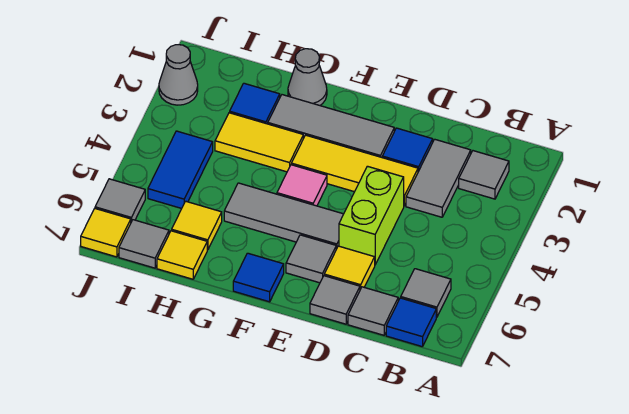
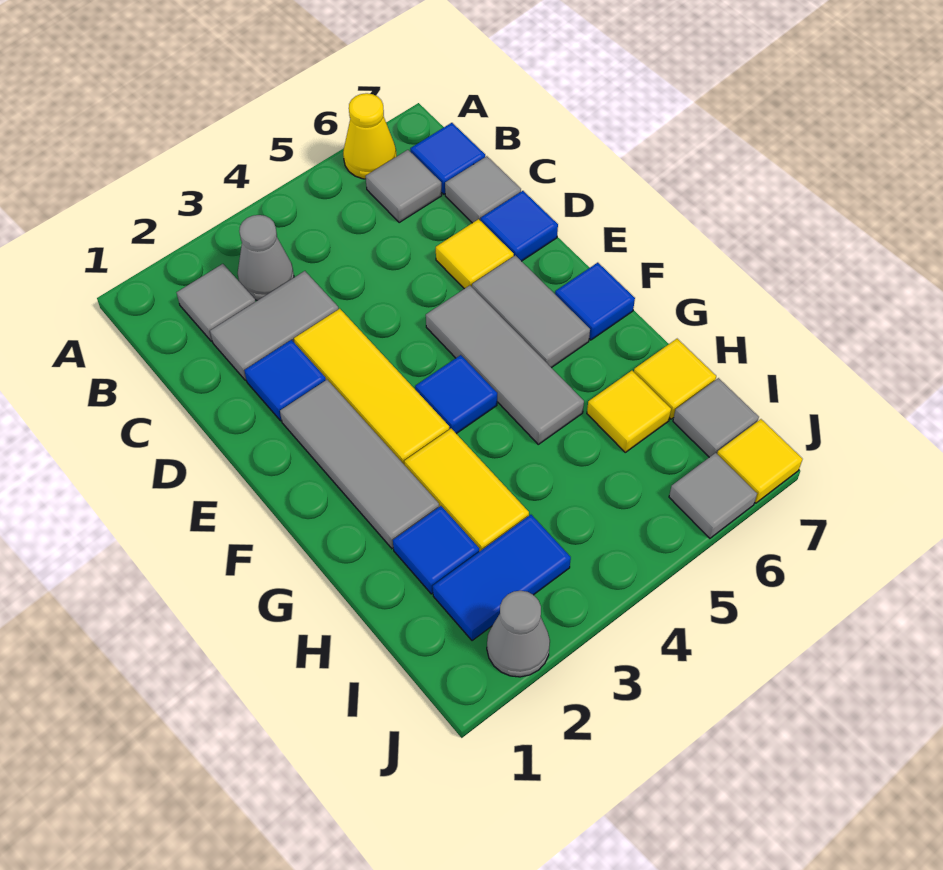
none -> yellow cone A6 level 1
lime brick D4:D5 level 1 -> none
grey tile D7 level 1 -> blue tile D7 level 1
grey tile E6 level 1 -> grey tile E6:F6 level 1
pink tile F4 level 1 -> blue tile F4 level 1
grey cone G1 level 1 -> grey cone B3 level 1
blue tile I4:I5 level 1 -> blue tile I2:I3 level 1

